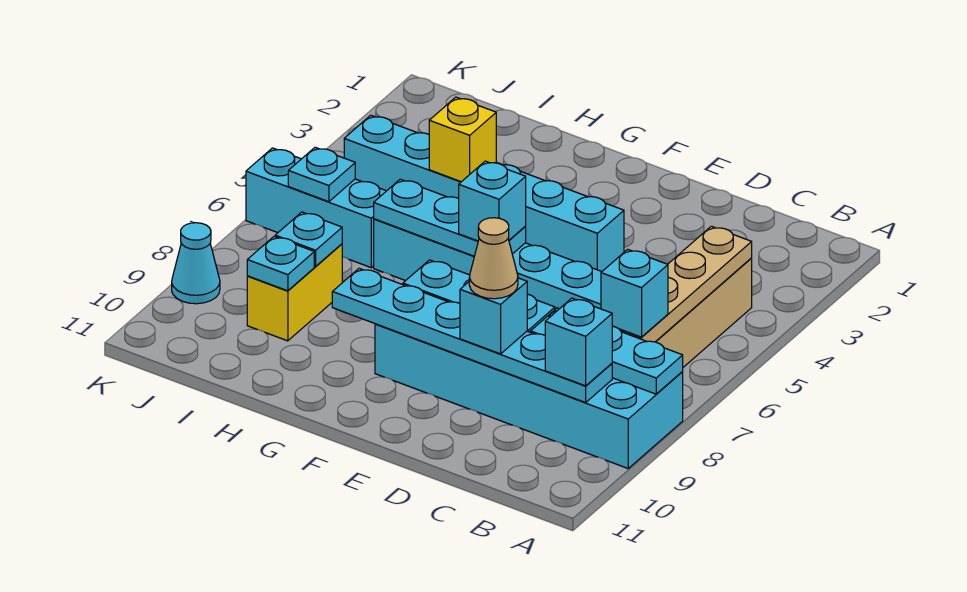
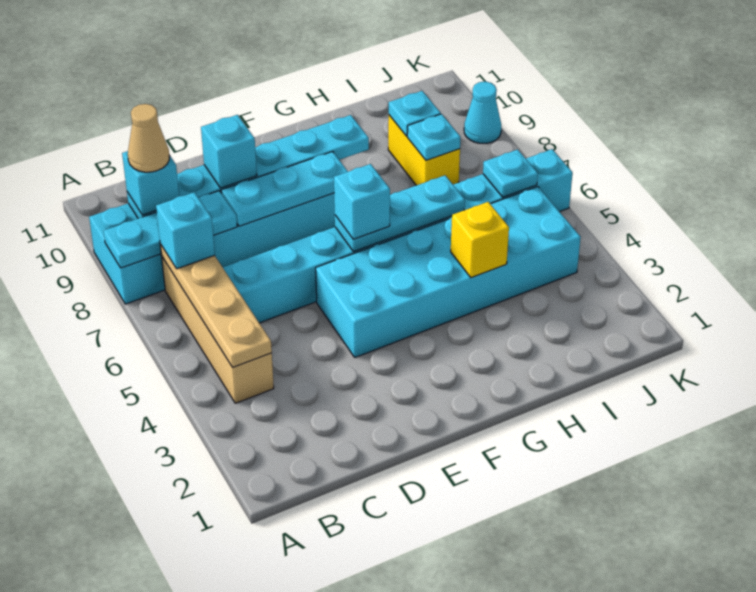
tan cone D9 level 4 -> tan cone B9 level 4
cyan brick E4:J4 level 1 -> cyan brick E4:J5 level 1

